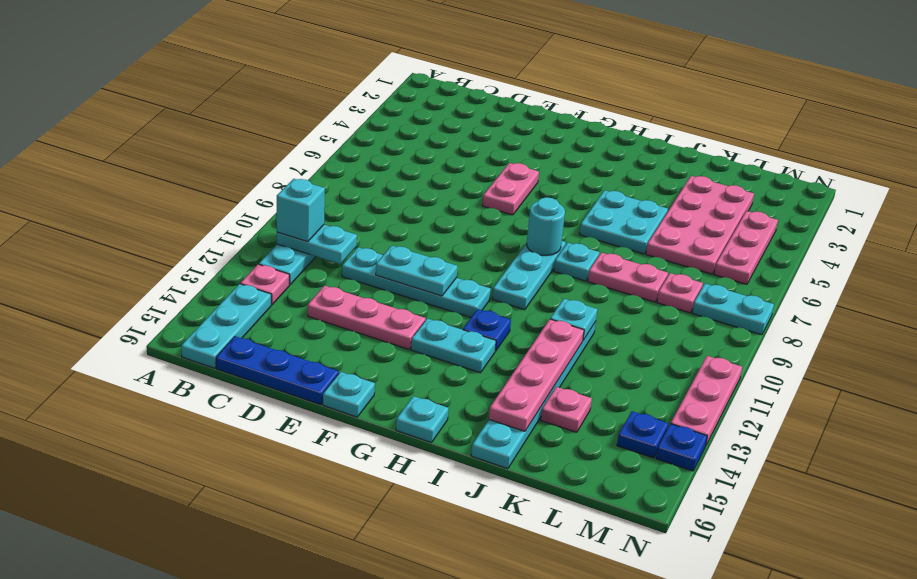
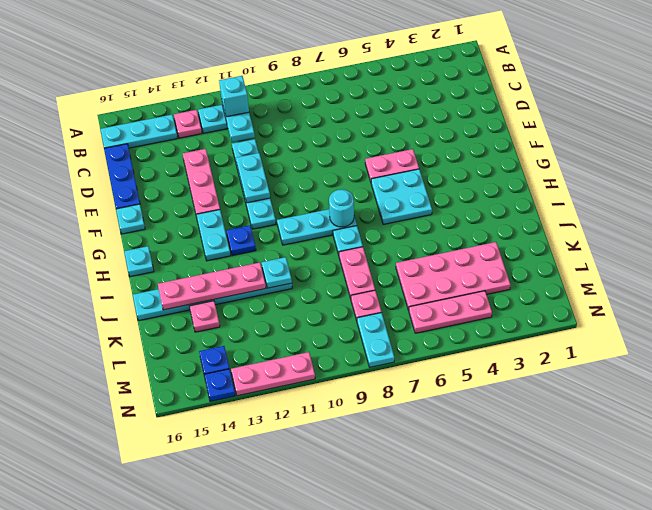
cyan plate I5:J6 level 1 -> cyan plate G5:H6 level 1

